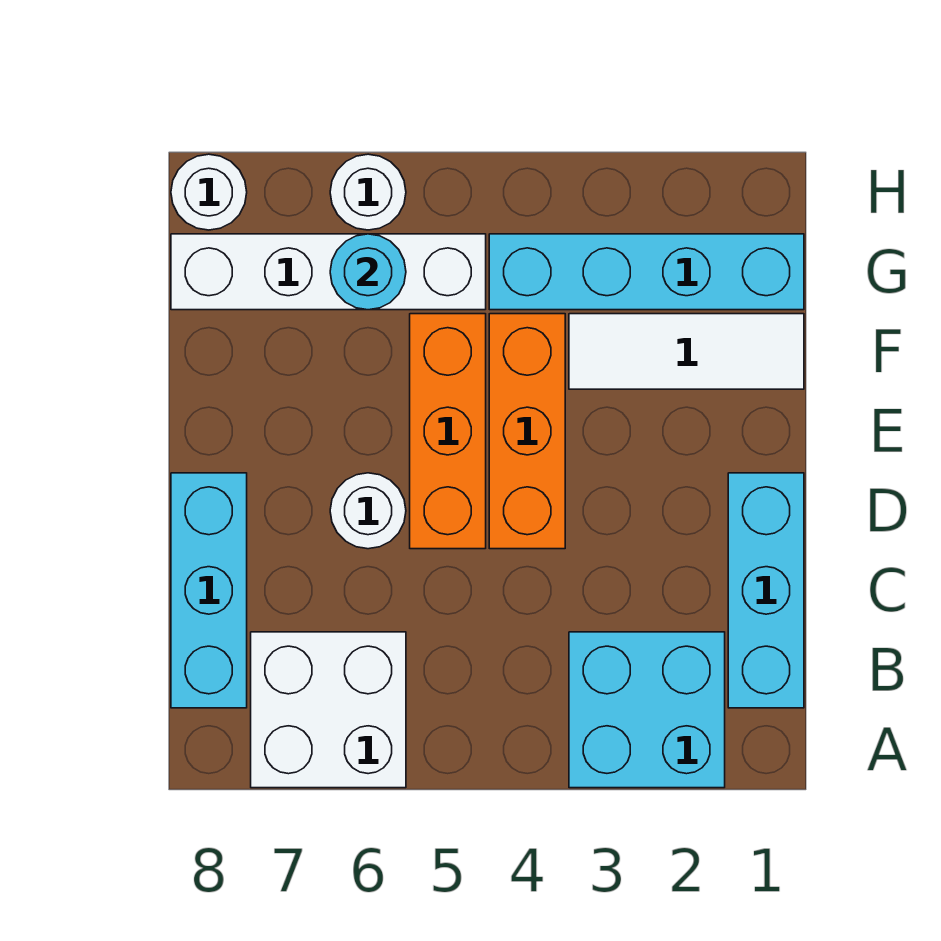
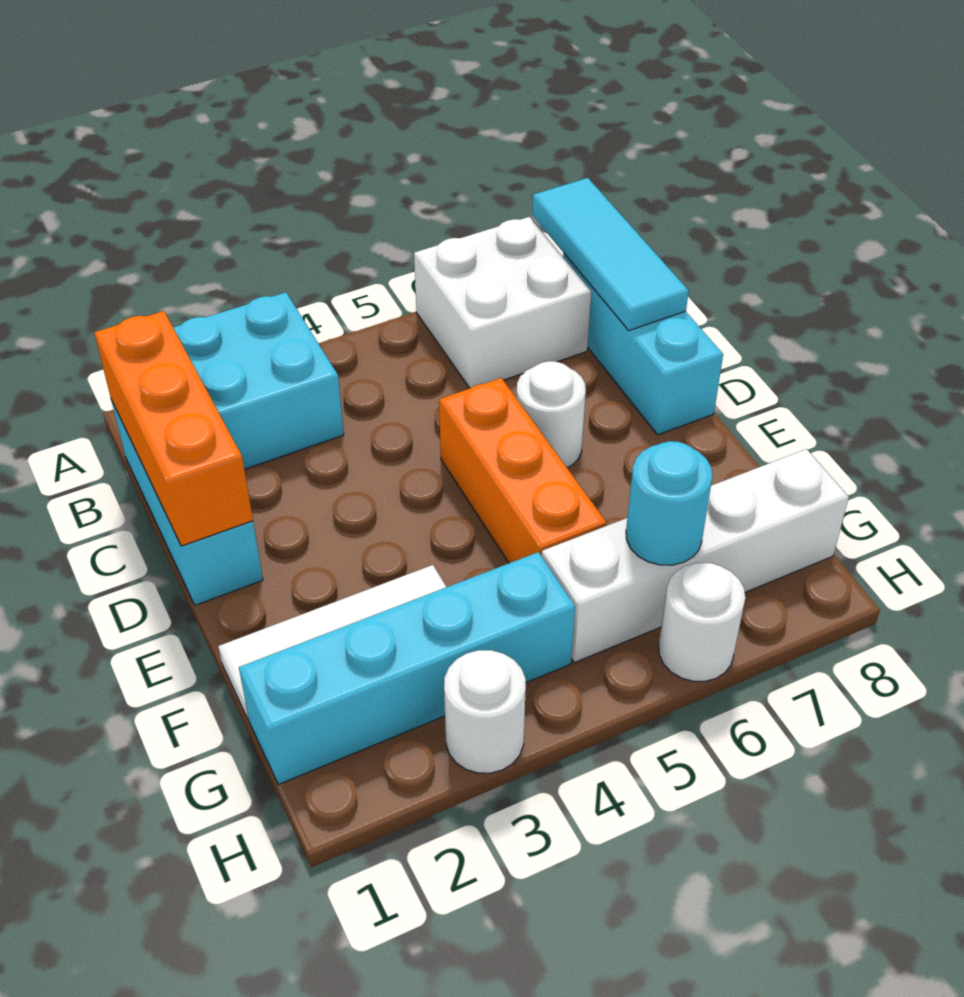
none -> cyan tile A8:C8 level 2
orange brick D4:F4 level 1 -> orange brick B1:D1 level 2
white round brick H8 level 1 -> white round brick H3 level 1

